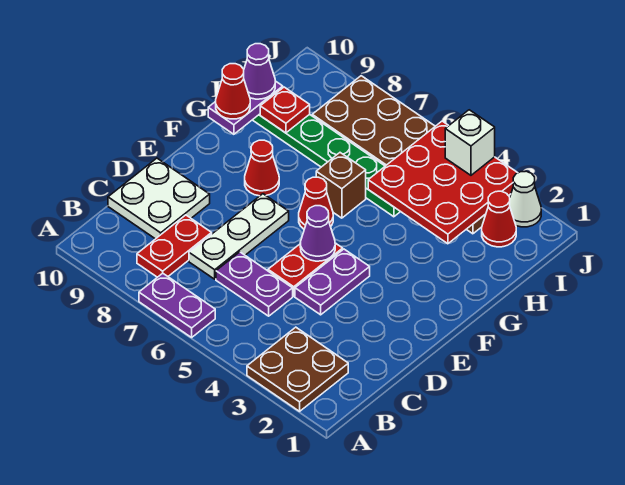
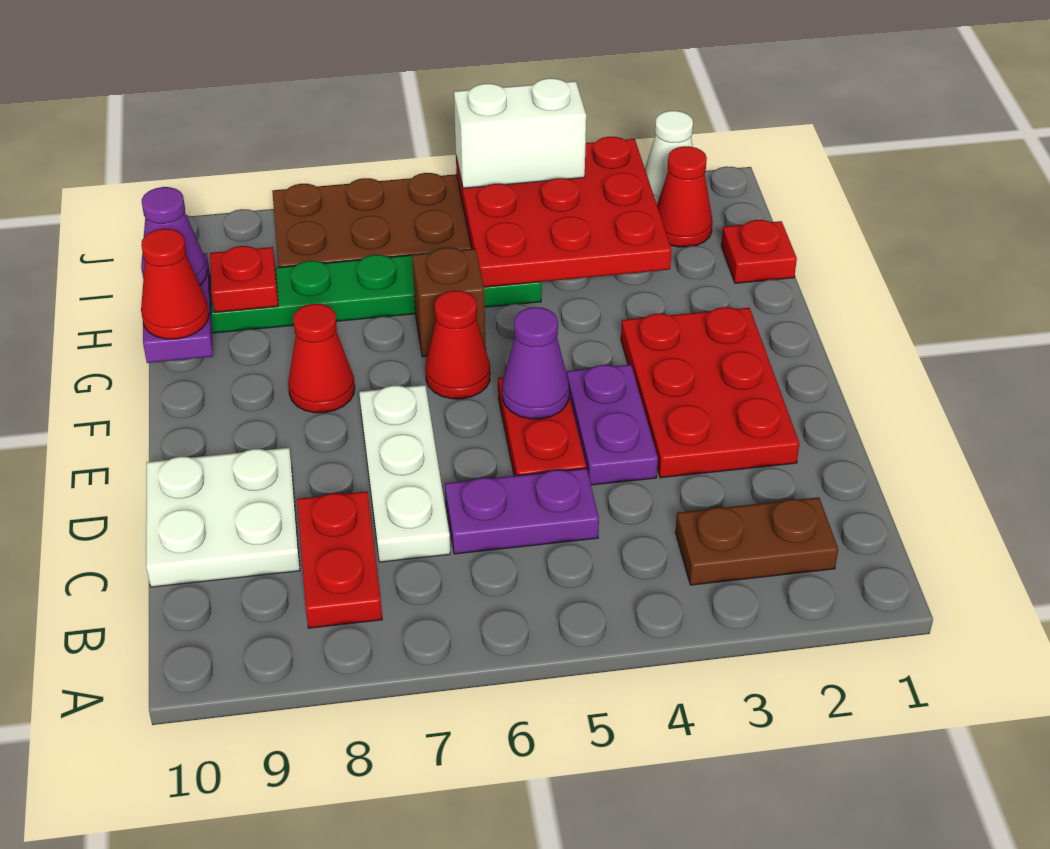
brown plate A2:B3 level 1 -> brown plate B2:B3 level 1
purple plate A6:A7 level 1 -> none
none -> red plate D2:F3 level 1
none -> red plate H1 level 1
white brick J4 level 3 -> white brick J4:J5 level 3

